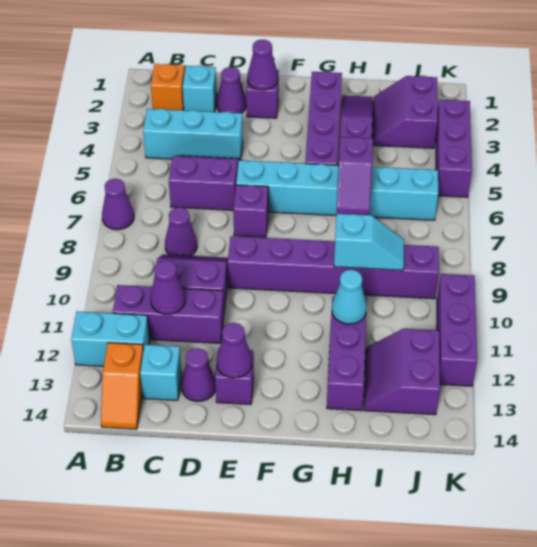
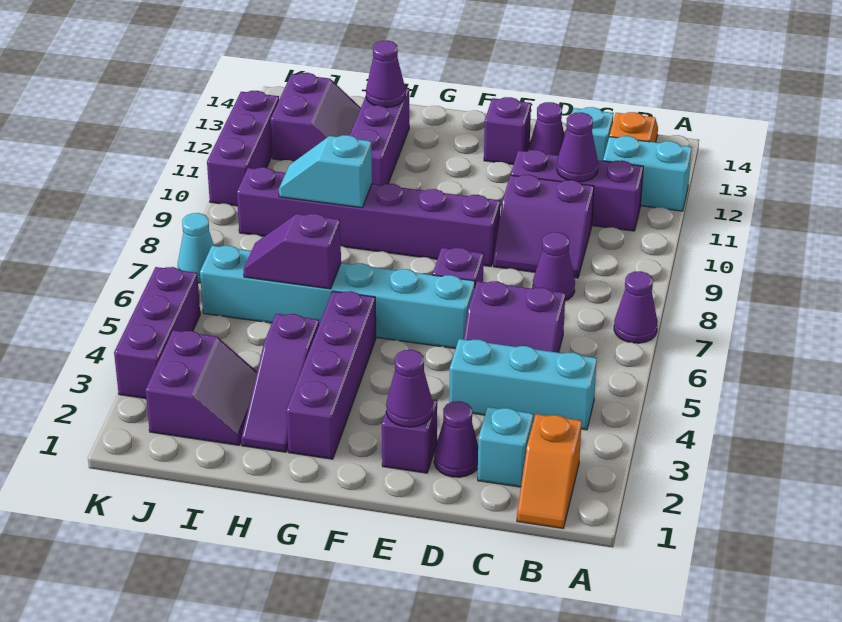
purple cone E13 level 2 -> purple cone H13 level 2
purple slope H6:H7 level 2 top 6 -> purple slope H6:I6 level 2 top H
cyan cone H11 level 2 -> cyan cone K7 level 1

